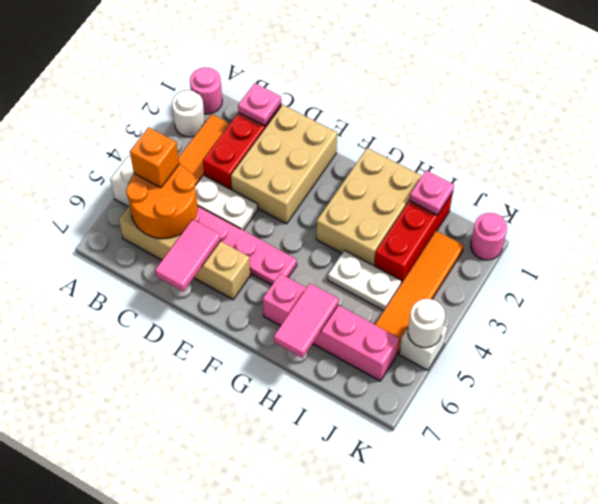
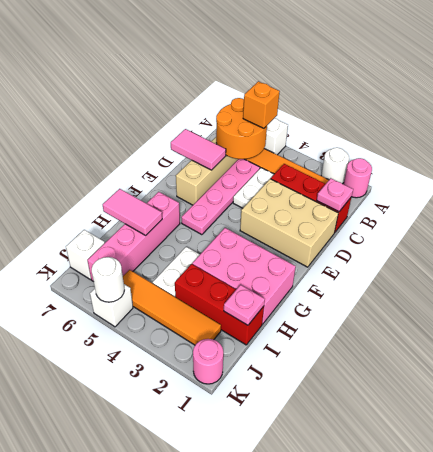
tan brick G1:H3 level 1 -> pink brick G1:H3 level 1
none -> white brick J7 level 1

